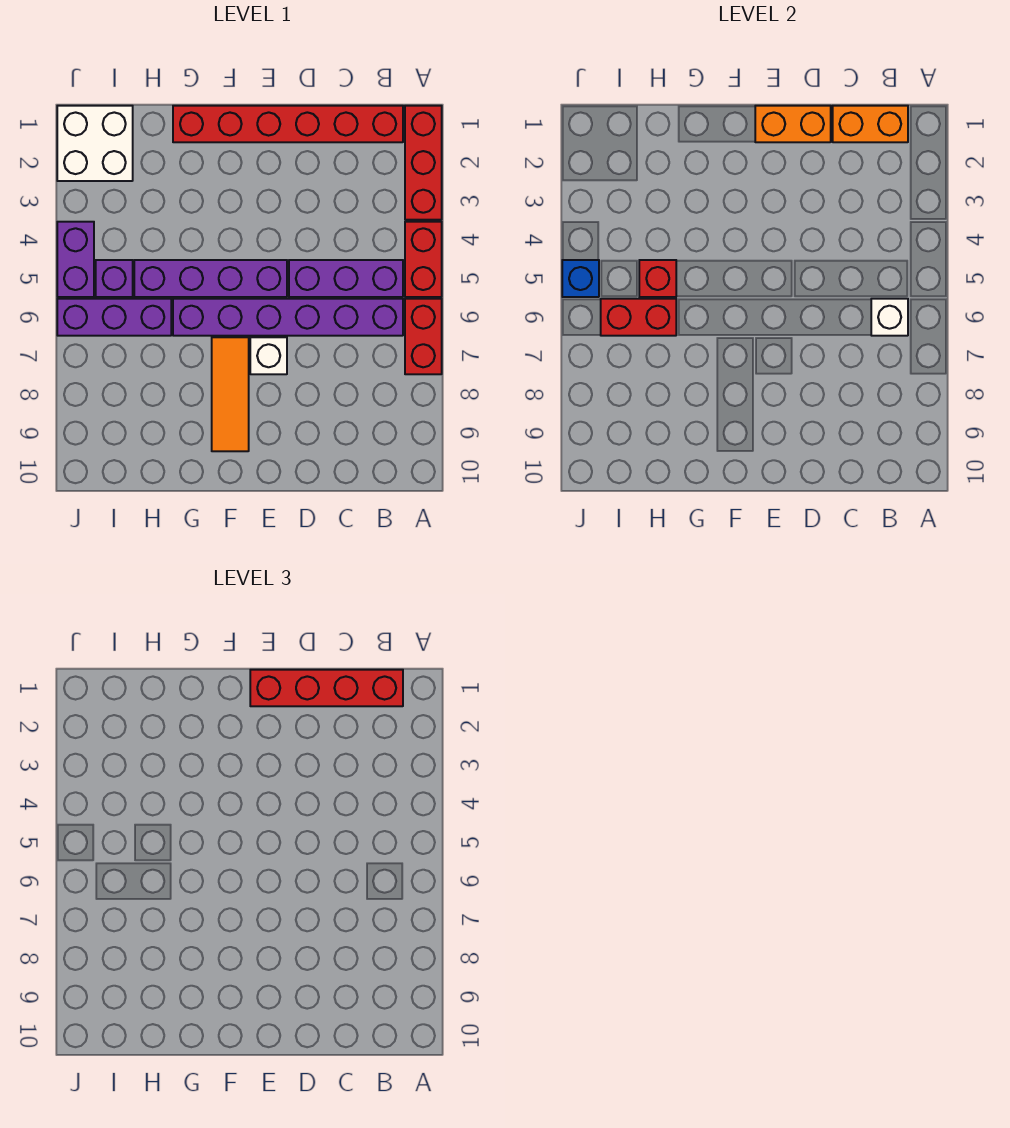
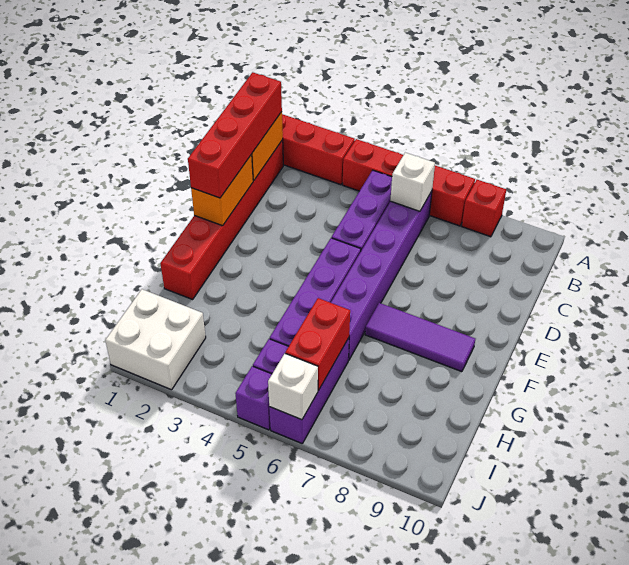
white brick E7 level 1 -> white brick J6 level 2
orange tile F7:F9 level 1 -> purple tile F7:F9 level 1
red brick H5 level 2 -> red brick A8 level 1
purple brick J4:J5 level 1 -> purple brick J5 level 1
blue brick J5 level 2 -> none

